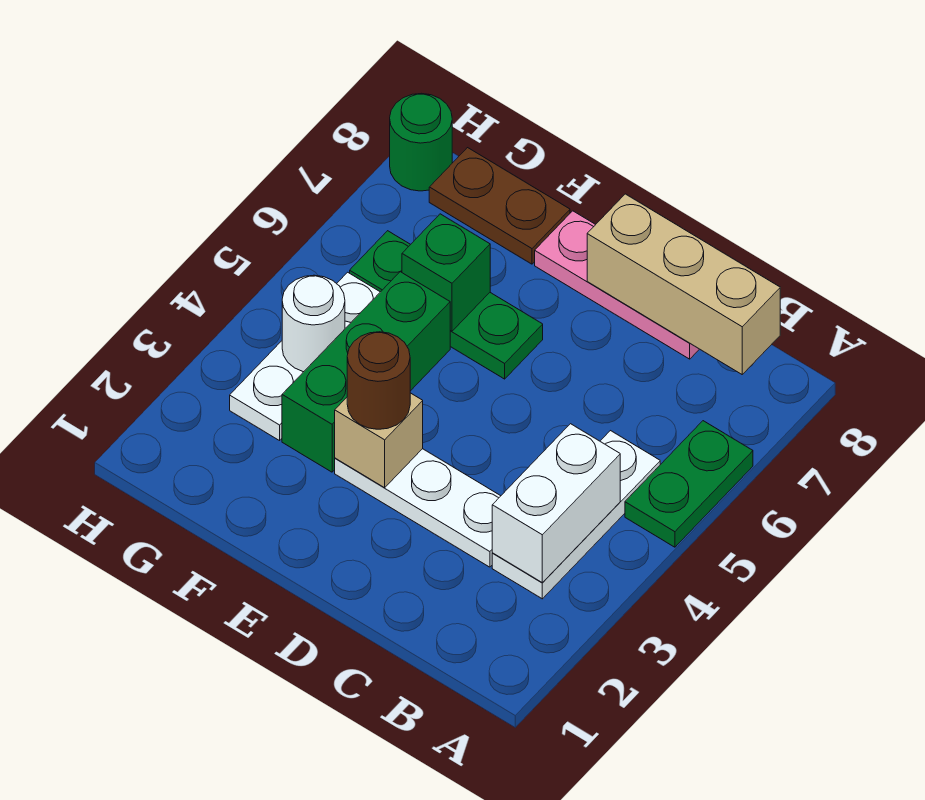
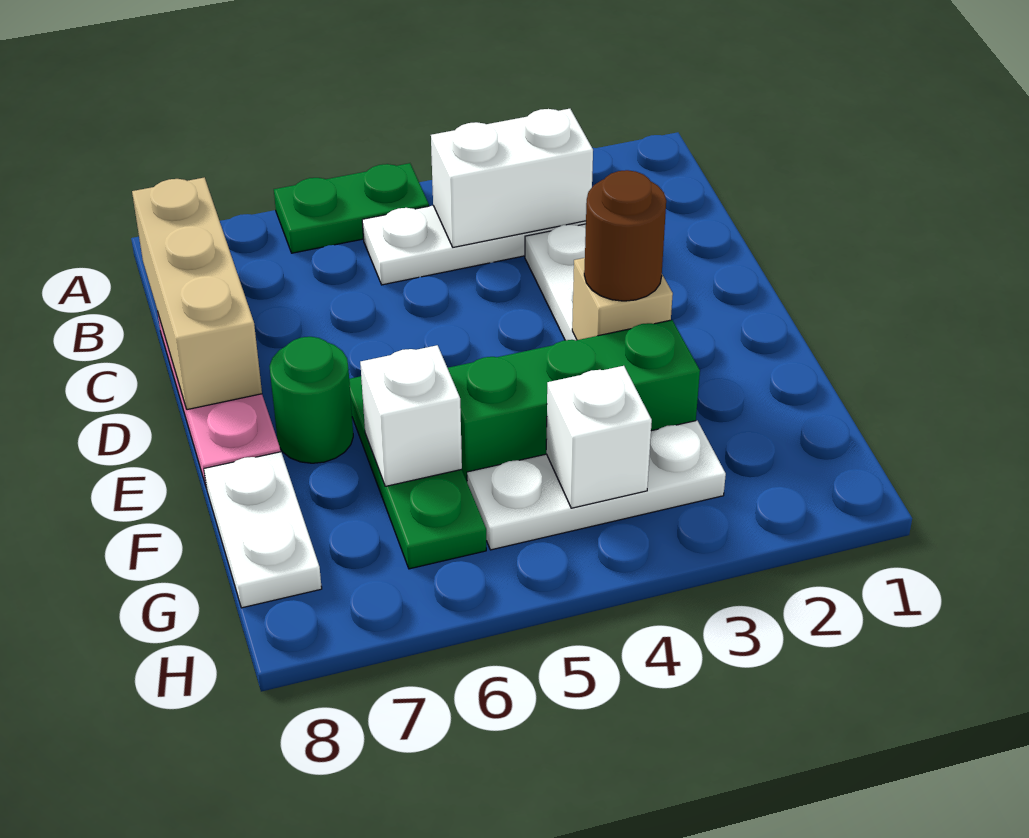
green brick F6 level 2 -> white brick F6 level 2
brown plate F8:G8 level 1 -> white plate F8:G8 level 1
white round brick G4 level 2 -> white brick G4 level 2
green round brick H8 level 1 -> green round brick E7 level 1

